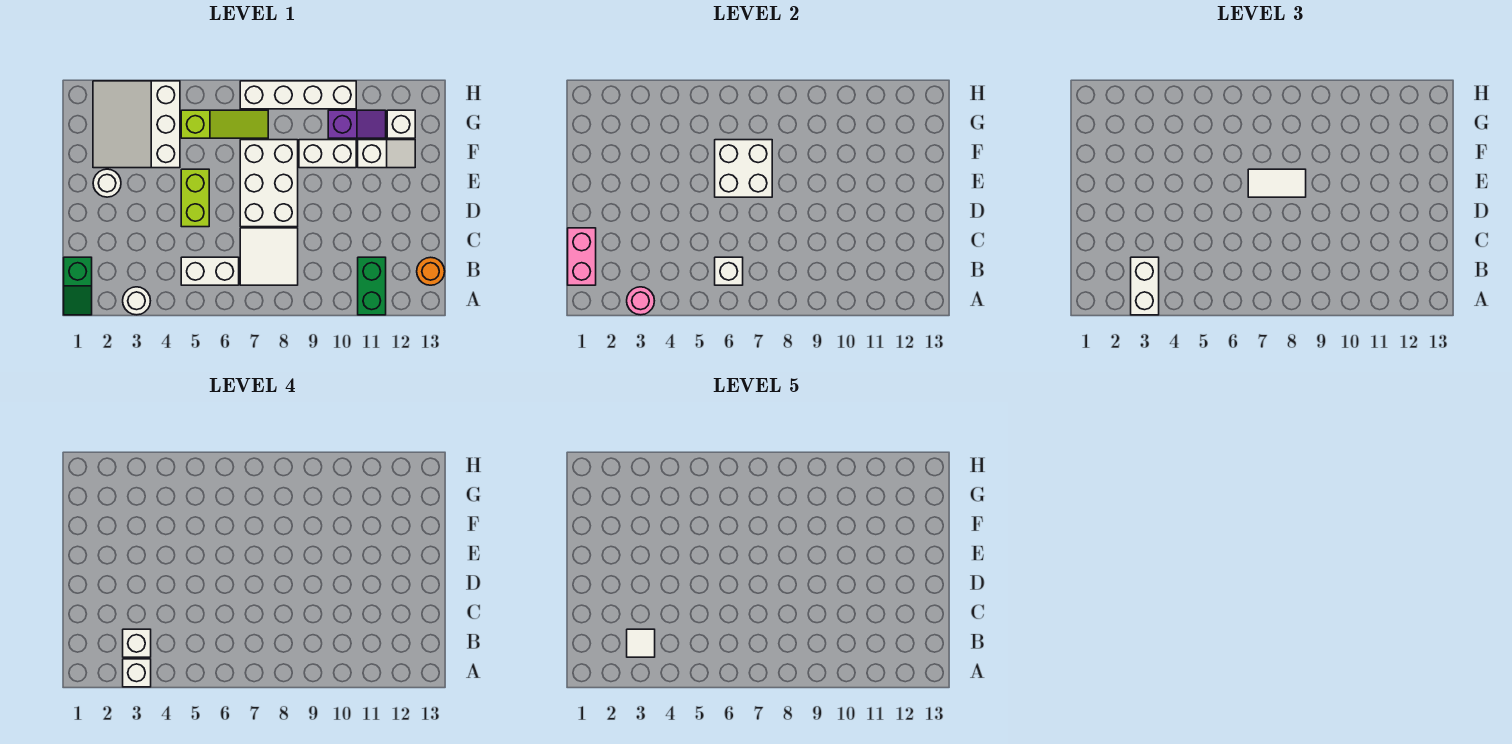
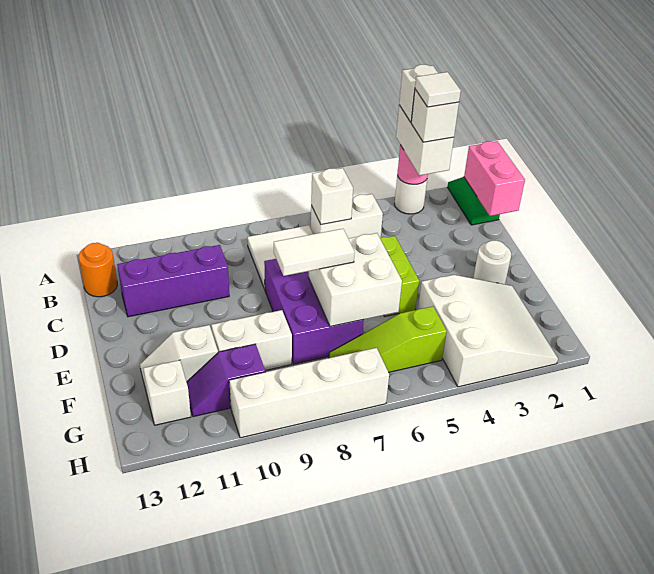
green brick A11:B11 level 1 -> none
none -> purple brick C10:C12 level 1
white brick D7:F8 level 1 -> purple brick D7:F8 level 1

